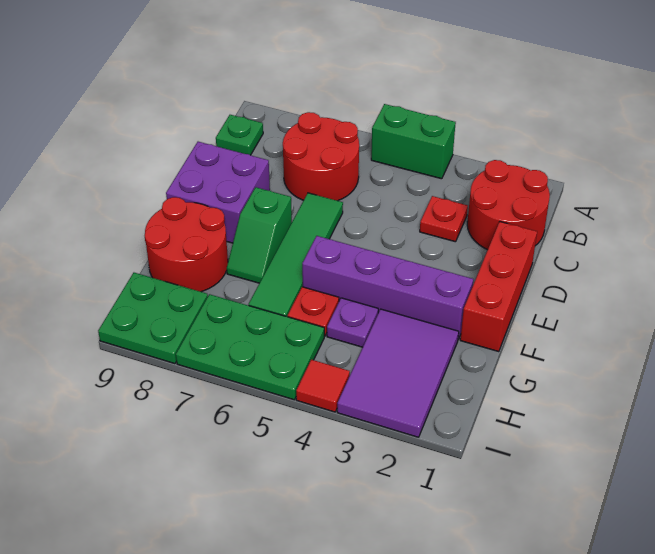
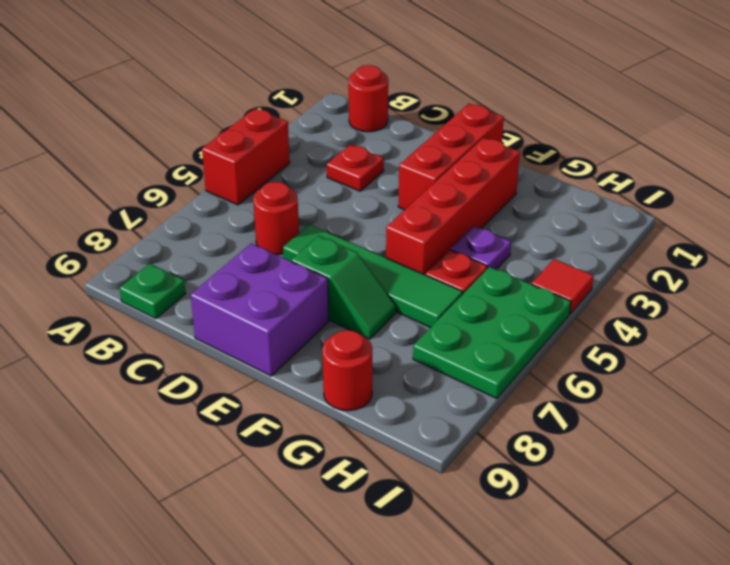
green brick A4:A5 level 1 -> red brick A4:A5 level 1
red round brick B1:C2 level 1 -> red round brick B1 level 1
red round brick B6:C7 level 1 -> red round brick C6 level 1
red brick D1:F1 level 1 -> red brick E1:E3 level 1
purple brick F2:F5 level 1 -> red brick F2:F5 level 1
red round brick F8:G9 level 1 -> red round brick G9 level 1
purple tile G2:I3 level 1 -> none
green plate H8:I9 level 1 -> none

